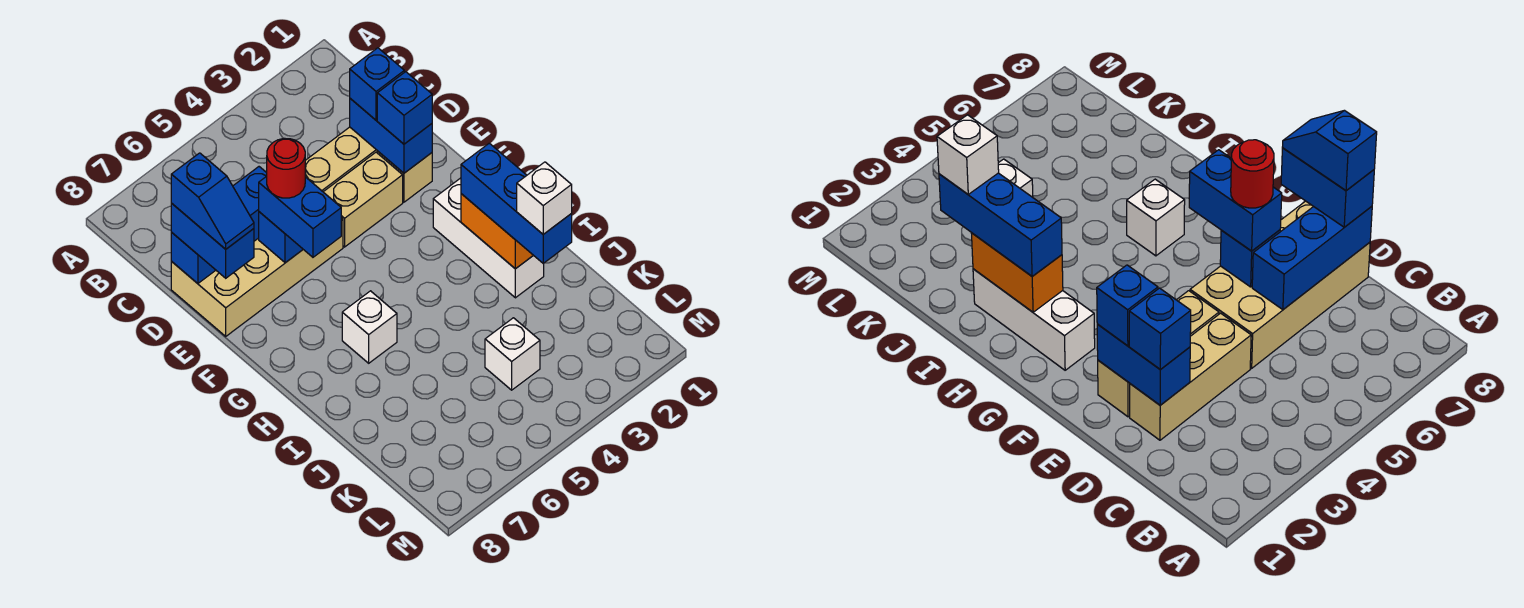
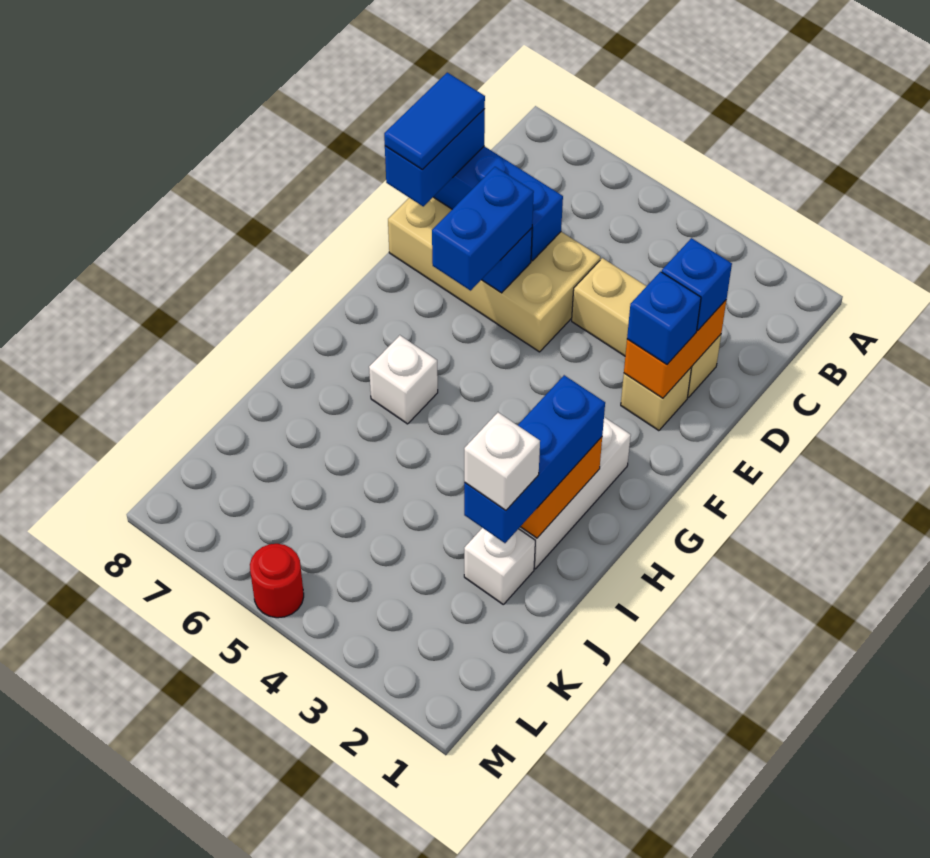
blue brick D2:E2 level 2 -> orange brick D2:E2 level 2
blue slope D8:E8 level 4 top D -> blue tile D8:E8 level 4
tan brick E3:E4 level 1 -> none
red round brick E6 level 4 -> red round brick M5 level 1
white brick K4 level 1 -> white brick J2 level 1

